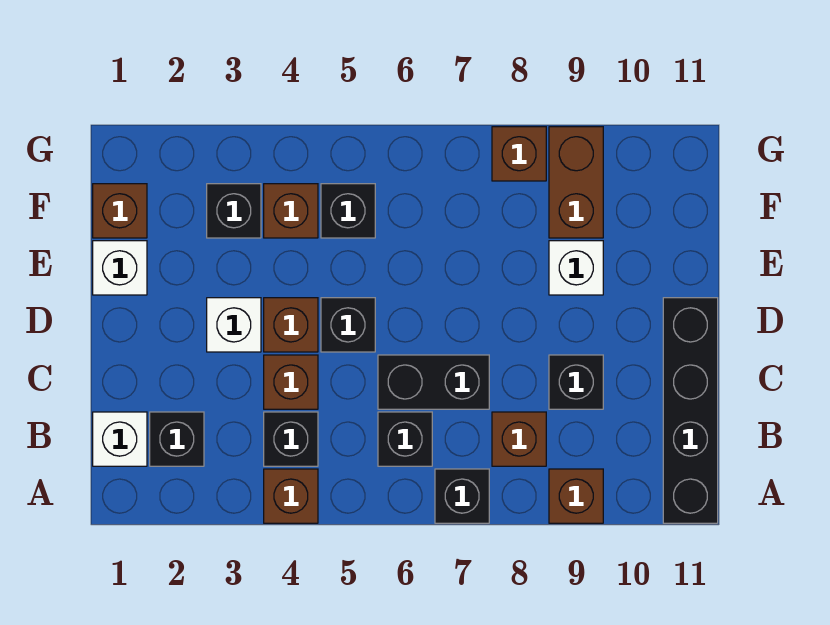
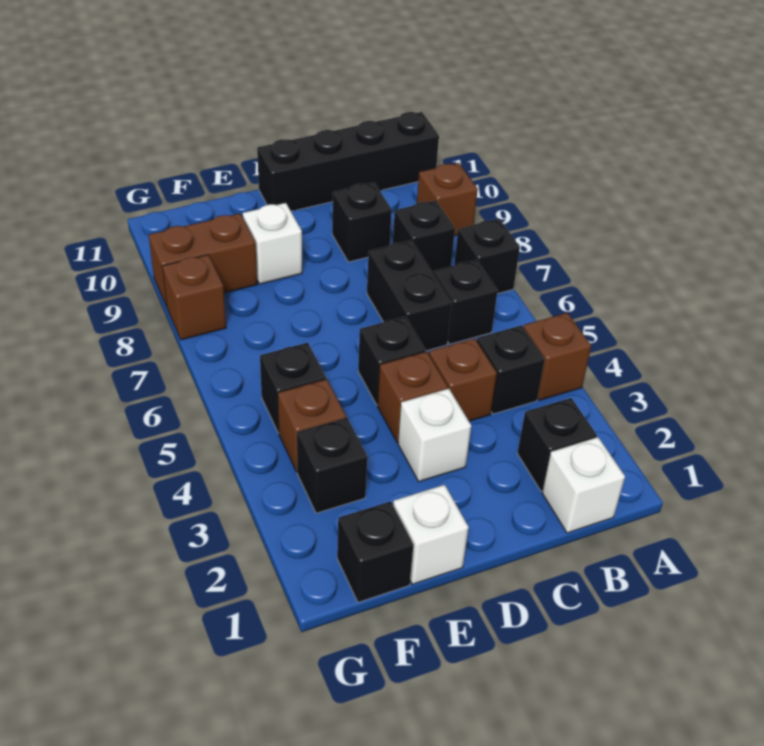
brown brick B8 level 1 -> black brick B8 level 1
brown brick F1 level 1 -> black brick F1 level 1

